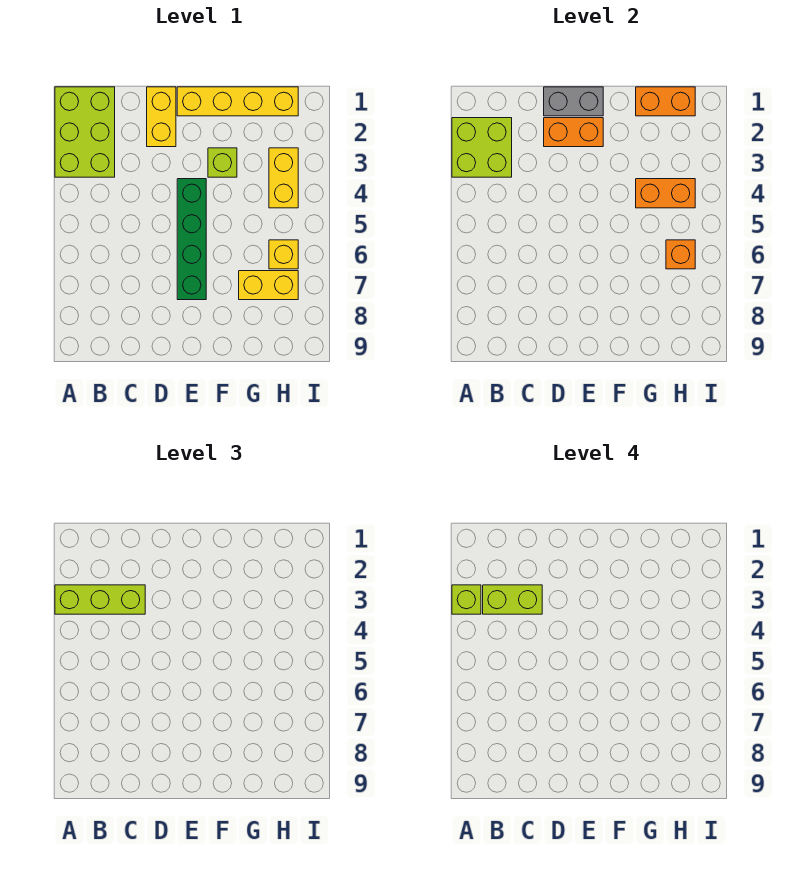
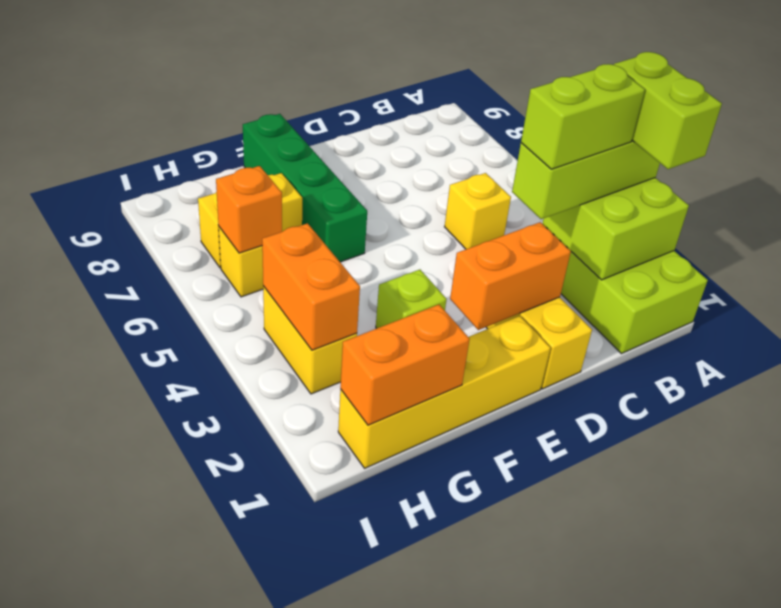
lime brick A3 level 4 -> lime brick A2:A3 level 4
none -> yellow brick C5 level 1
grey brick D1:E1 level 2 -> none
green brick E4:E7 level 1 -> green brick F6:F9 level 1
orange brick G4:H4 level 2 -> orange brick H3:H4 level 2

